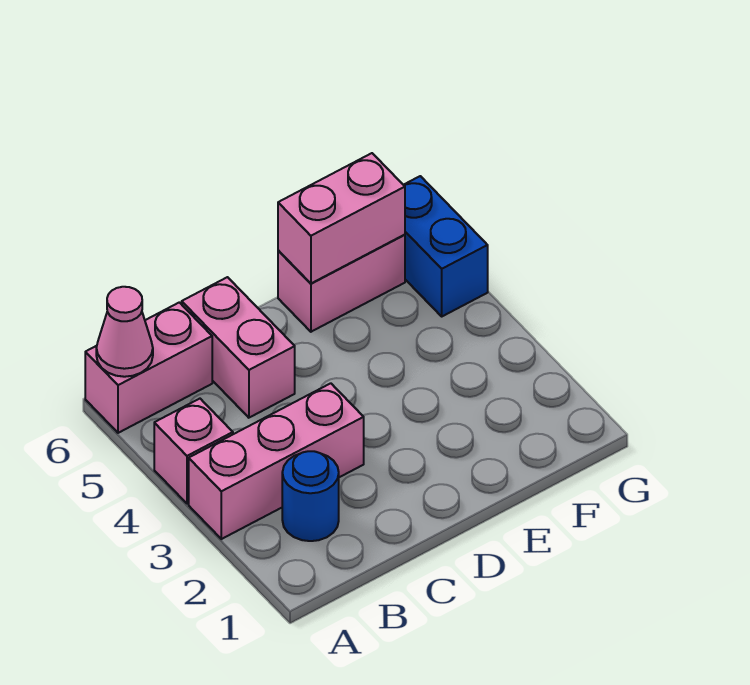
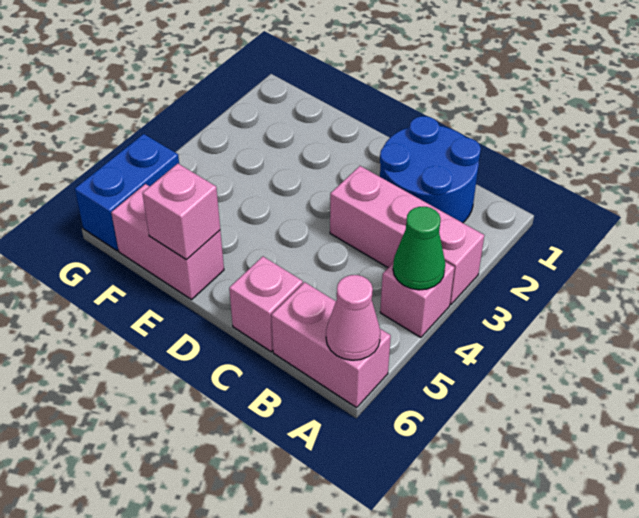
none -> green cone A4 level 2
blue round brick B2 level 1 -> blue round brick B1:C2 level 1
pink brick C5:C6 level 1 -> pink brick C6 level 1
pink brick E6:F6 level 2 -> pink brick E6 level 2

